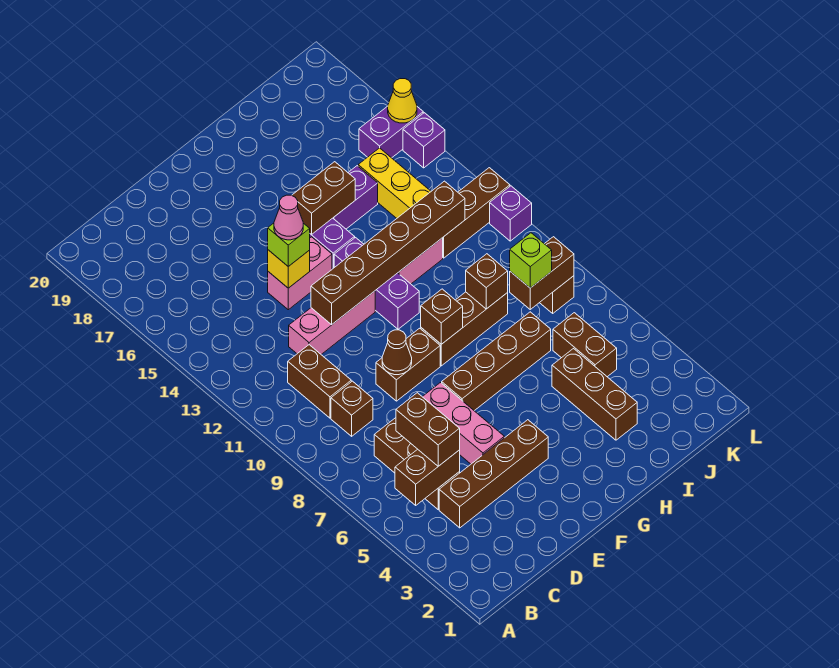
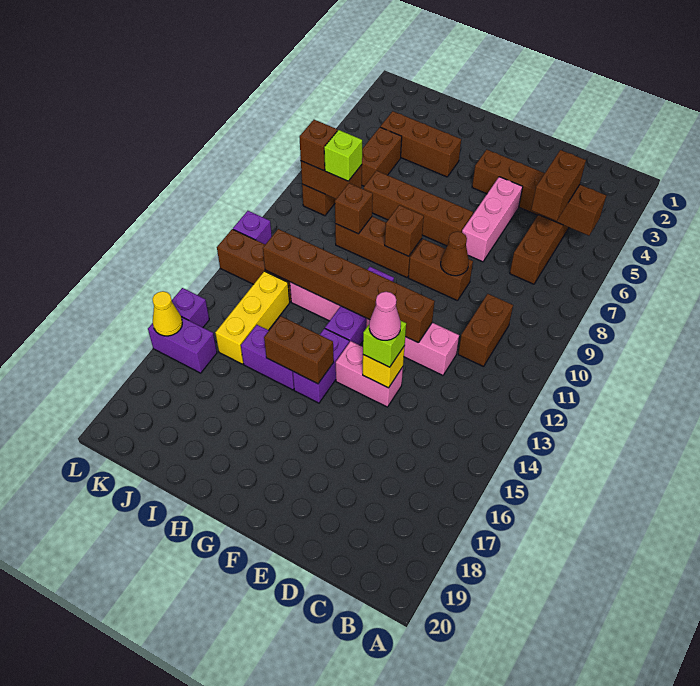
brown brick C9 level 1 -> brown brick K8 level 3
brown brick I3:I5 level 1 -> brown brick H4:J4 level 1

